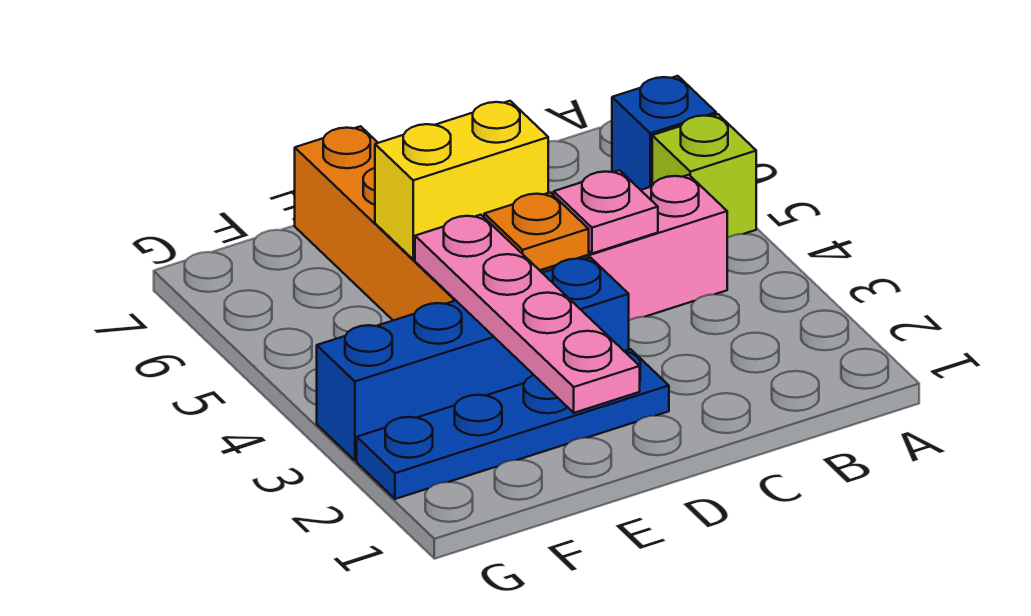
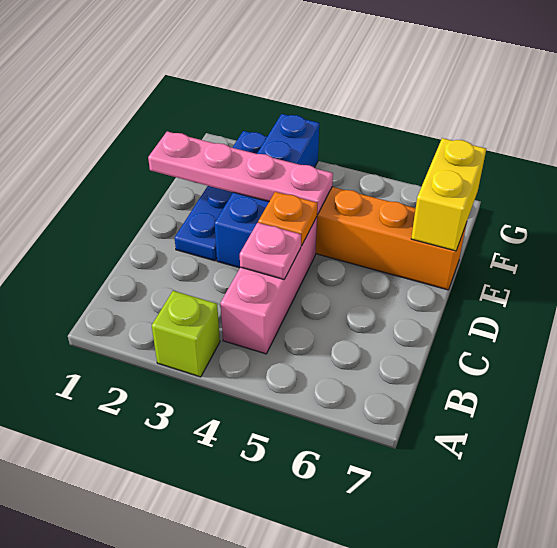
lime brick A5 level 1 -> lime brick A3 level 1
blue brick A6 level 1 -> none
yellow brick D5:E5 level 2 -> yellow brick E7:F7 level 2

